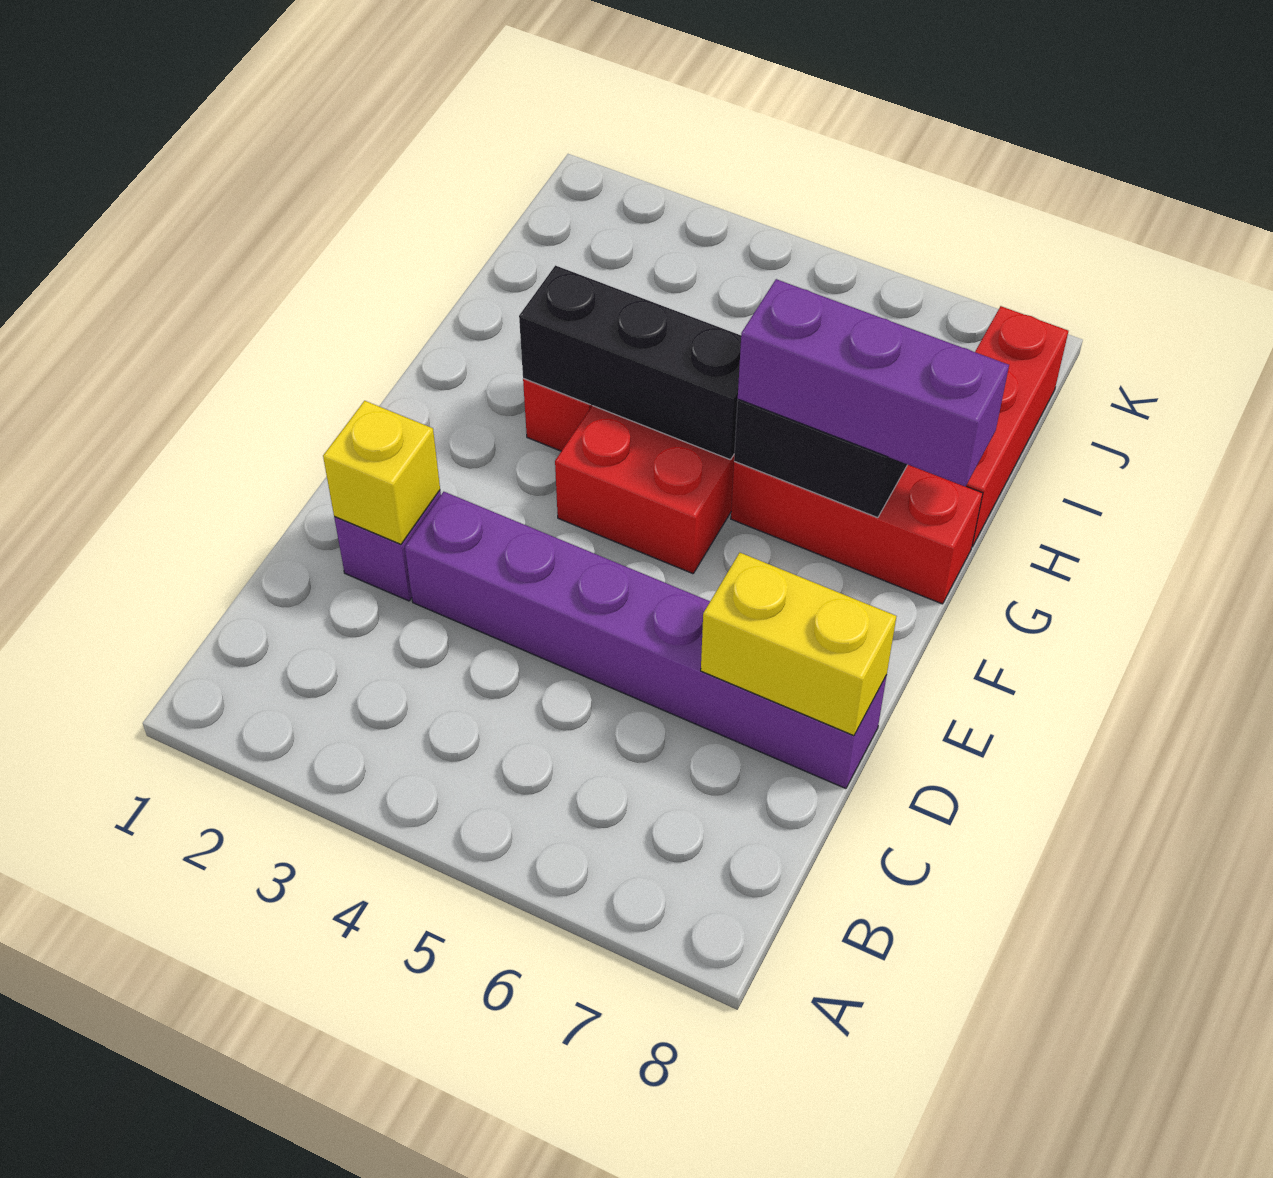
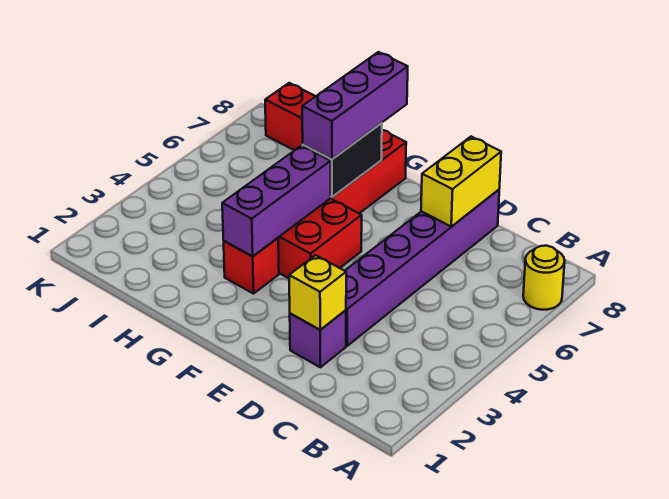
none -> yellow round brick A7 level 1
black brick G3:G5 level 2 -> purple brick G3:G5 level 2

